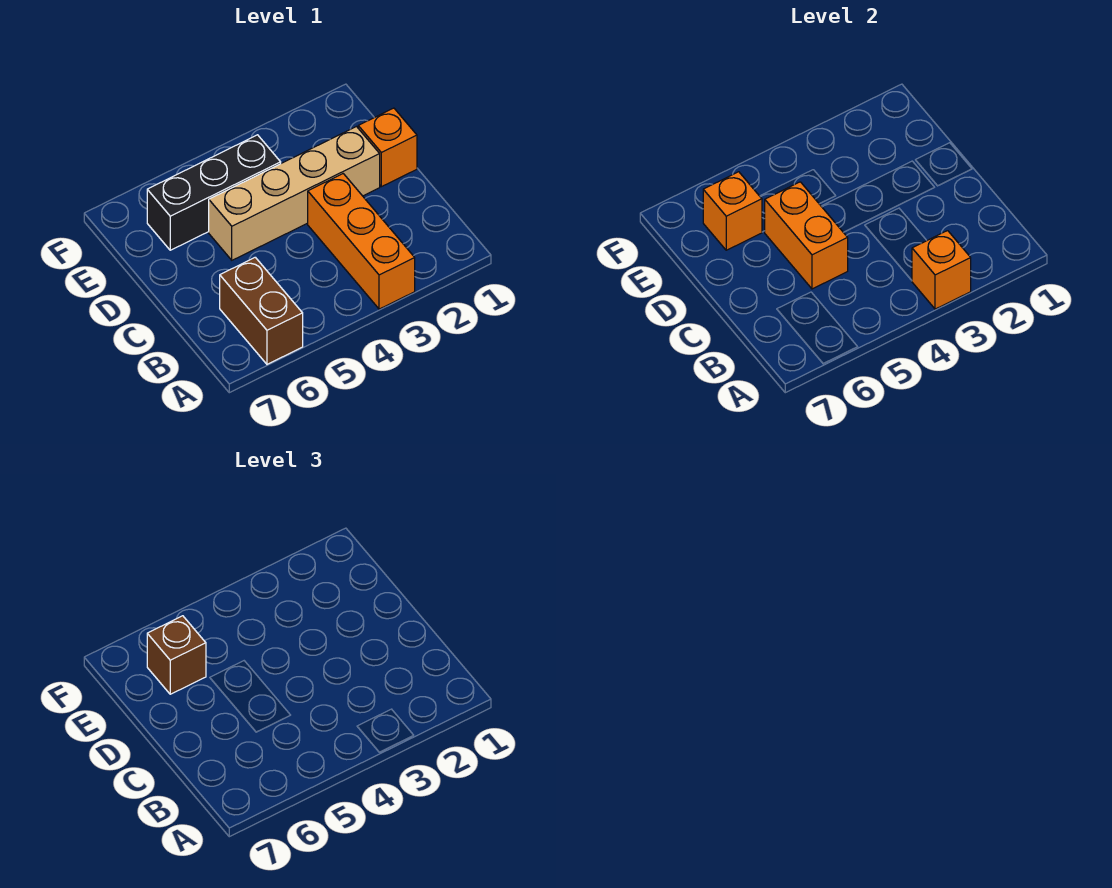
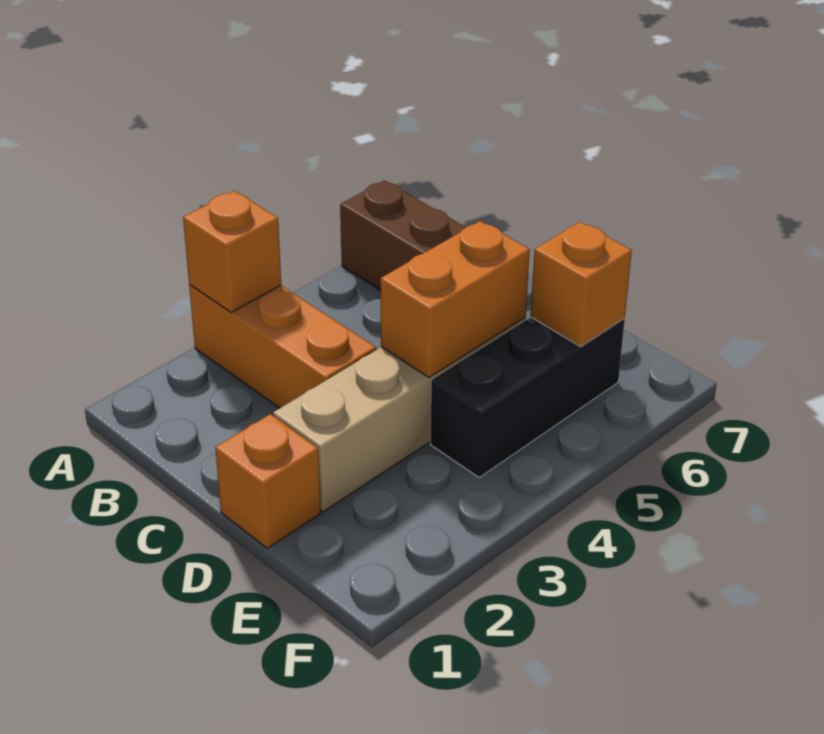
orange brick C5:D5 level 2 -> orange brick D4:D5 level 2
brown brick E6 level 3 -> none

